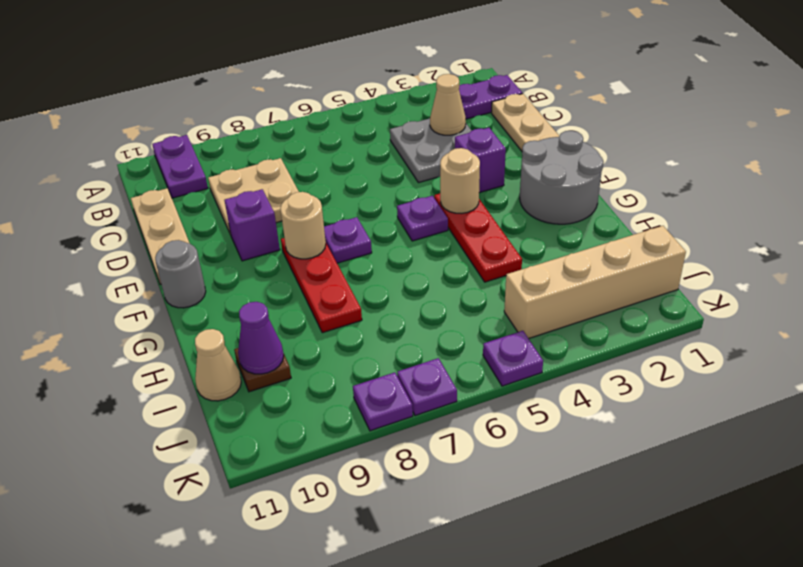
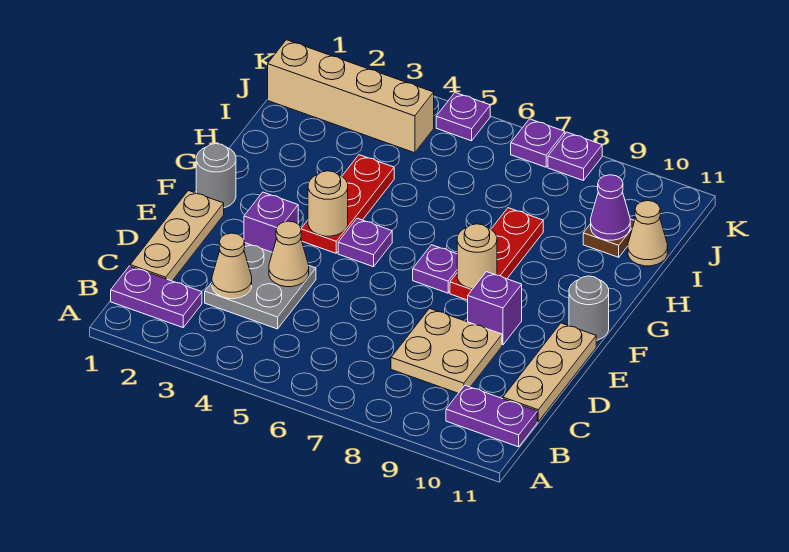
purple plate A10:B10 level 1 -> purple plate B10:B11 level 1
none -> tan cone D4 level 2
grey round brick F1:G2 level 1 -> grey round brick F1 level 1

